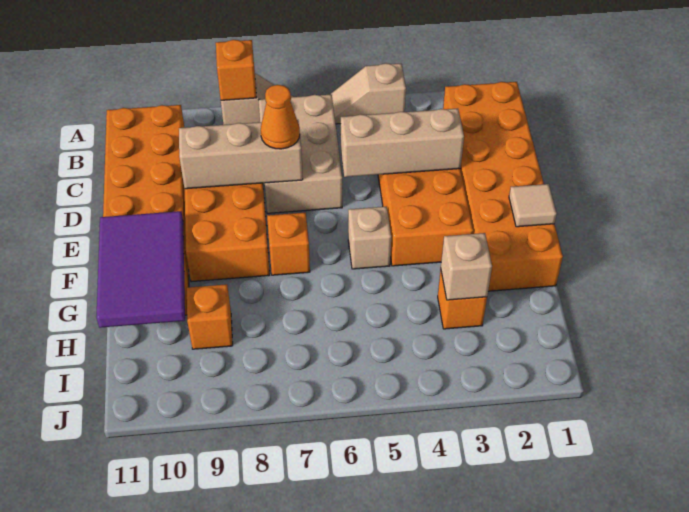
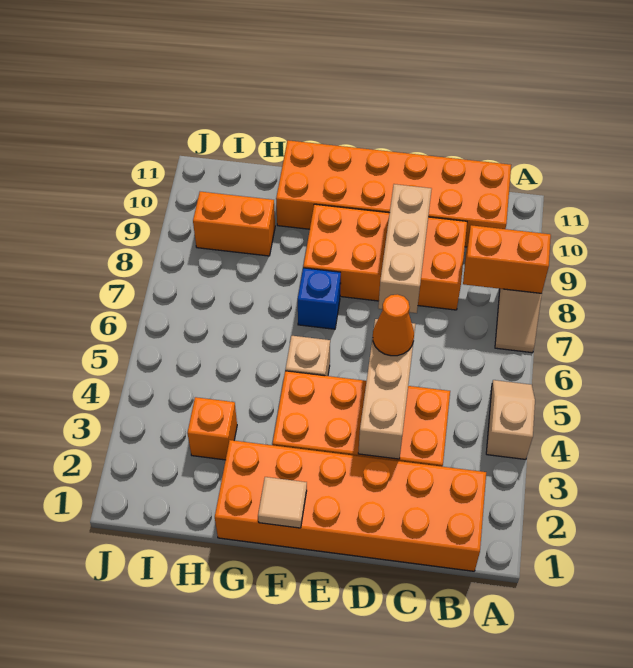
orange brick A8 level 2 -> orange brick A8:B8 level 2
tan brick B6:D7 level 1 -> none
orange cone D7 level 3 -> orange cone D5 level 3
orange brick F7 level 1 -> blue brick F7 level 1
purple tile F10:H11 level 2 -> none
tan brick H3 level 2 -> none
orange brick H9 level 1 -> orange brick H9:I9 level 1

